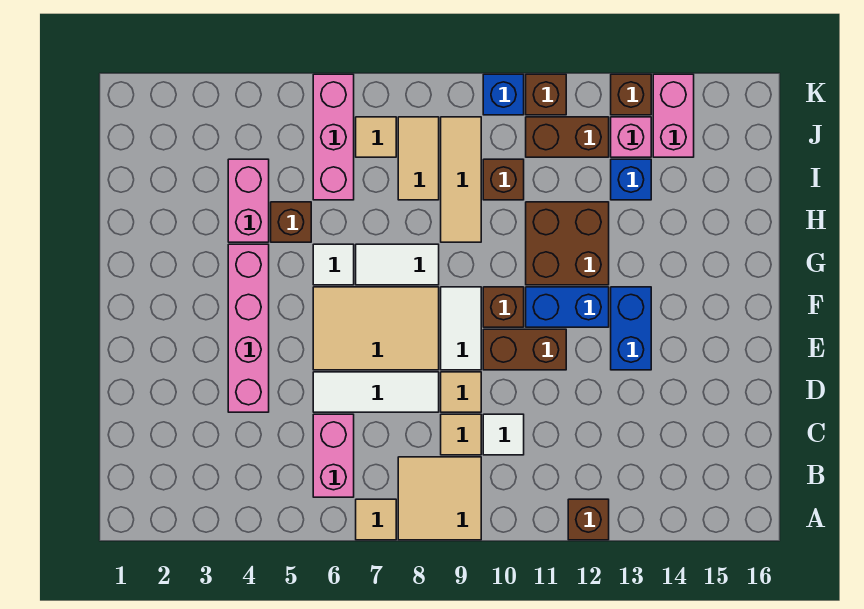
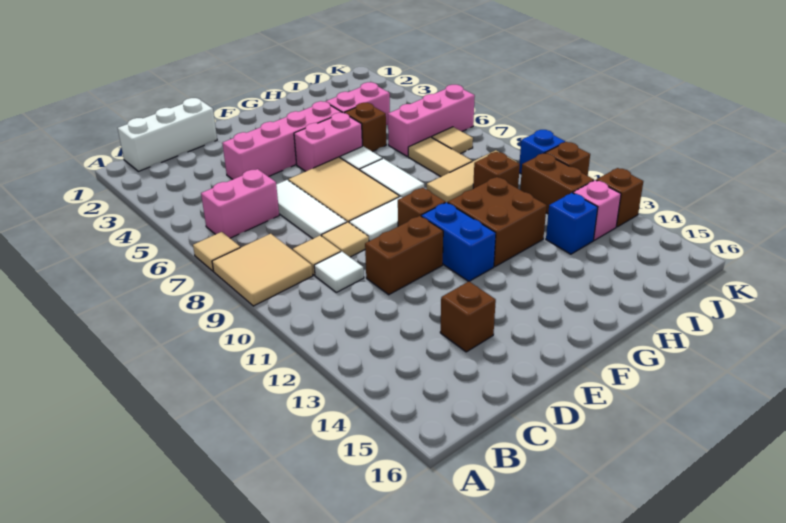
brown brick A12 level 1 -> brown brick D14 level 1
none -> white brick B1:D1 level 1
brown brick E10:E11 level 1 -> brown brick D11:E11 level 1
blue brick E13:F13 level 1 -> none
tan tile I8:J8 level 1 -> tan tile I7:I8 level 1
pink brick J14:K14 level 1 -> pink brick F5:G5 level 1

